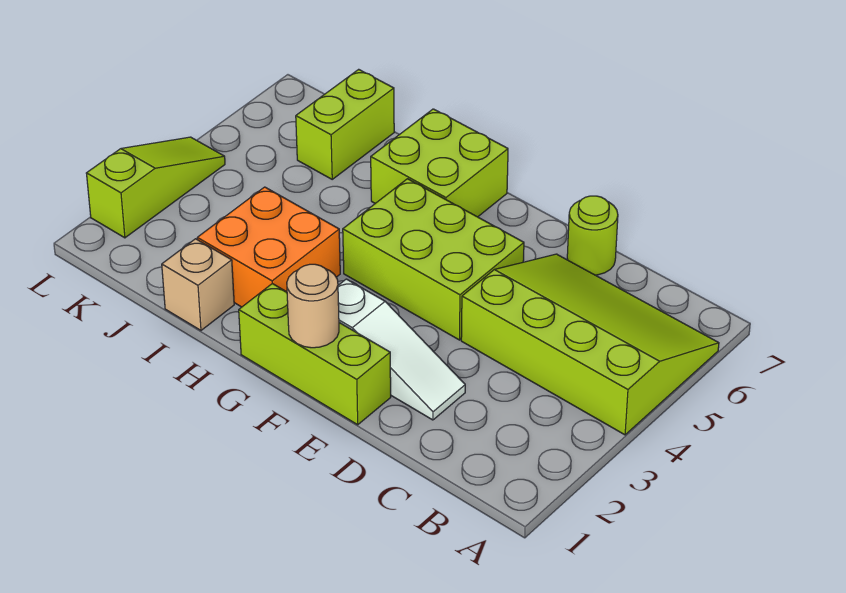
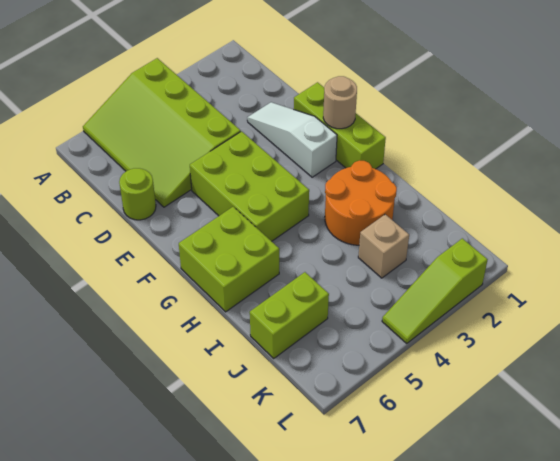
orange brick H2:I3 level 1 -> orange round brick H2:I3 level 1
tan brick I1 level 1 -> tan brick J3 level 1

